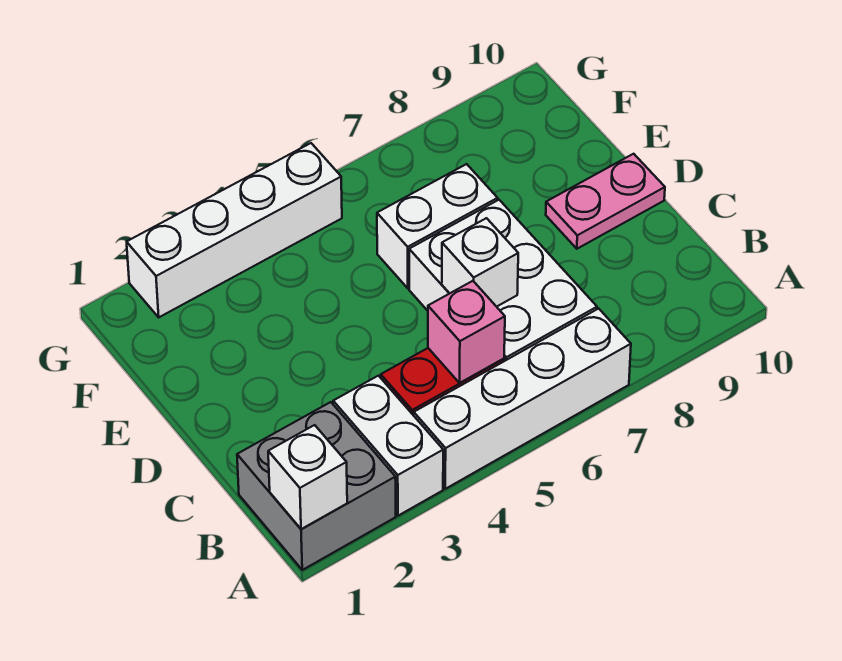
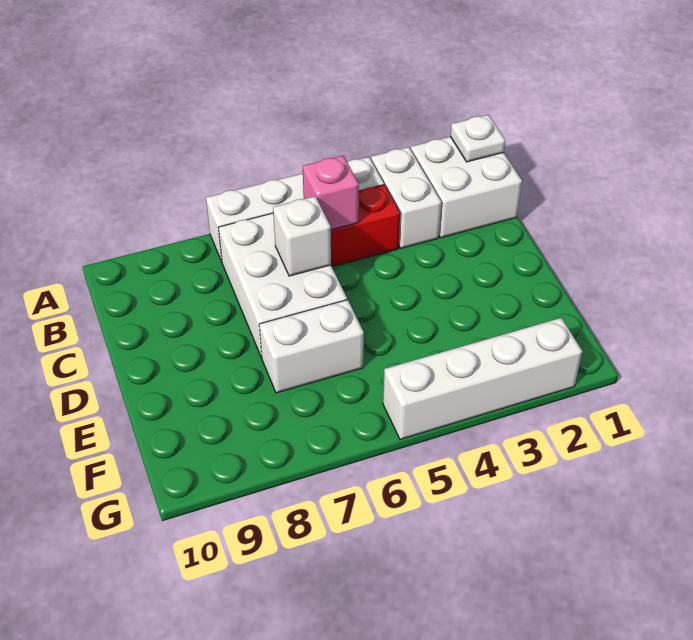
grey brick A1:B2 level 1 -> white brick A1:B2 level 1
white brick A1 level 2 -> white plate A1 level 2
pink plate D9:D10 level 1 -> none

